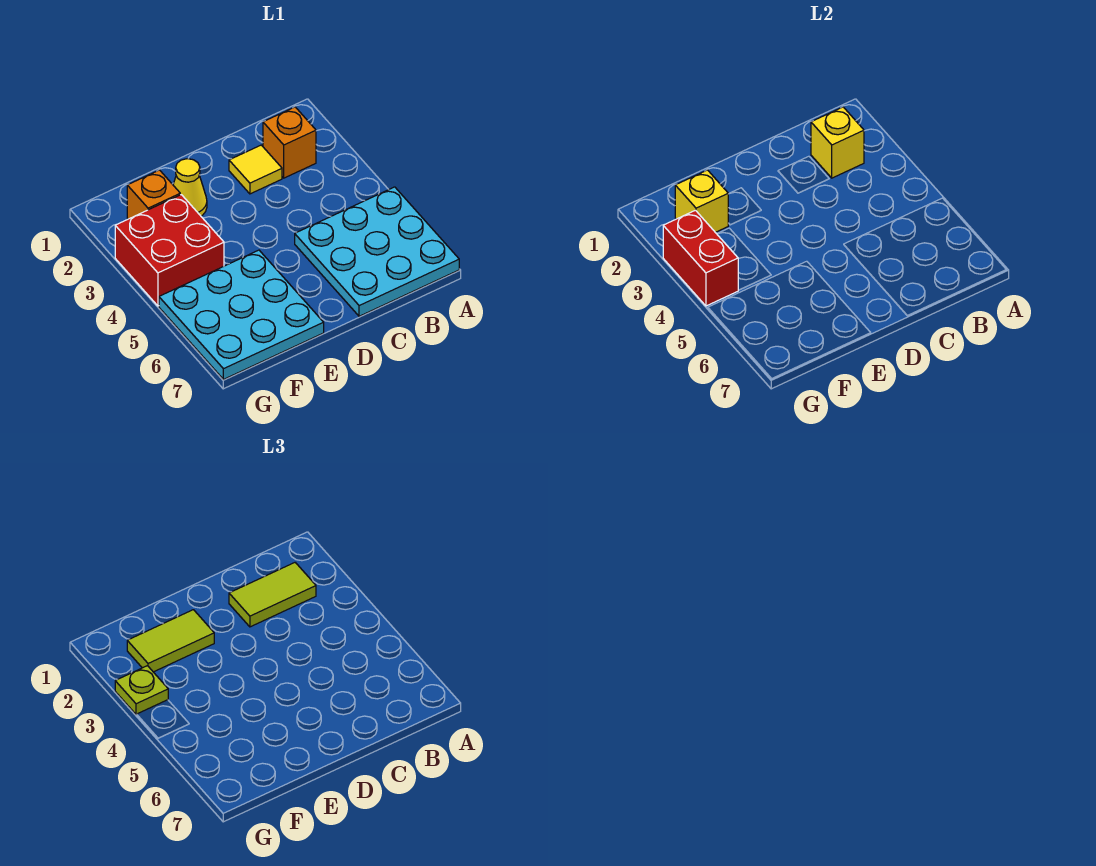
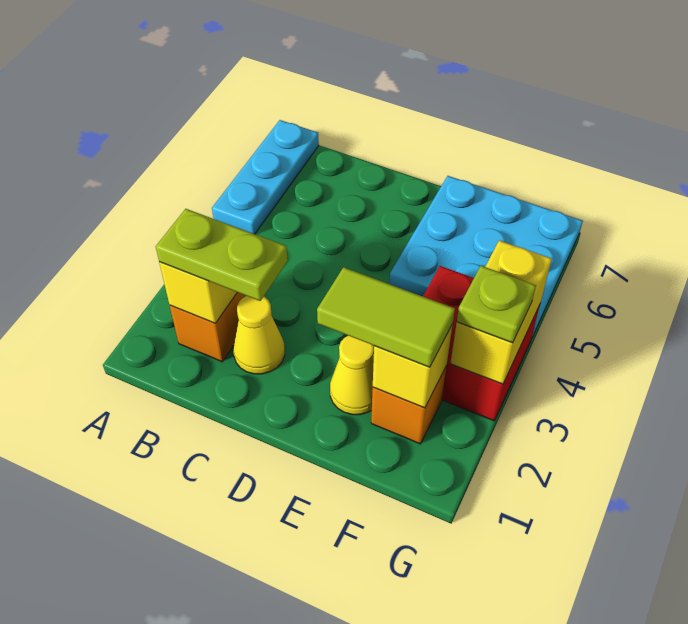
cyan plate A5:C7 level 1 -> cyan plate A5:A7 level 1
lime tile B2:C2 level 3 -> lime plate B2:C2 level 3
yellow tile C2 level 1 -> yellow cone C2 level 1
red brick G3:G4 level 2 -> yellow brick G3:G4 level 2

